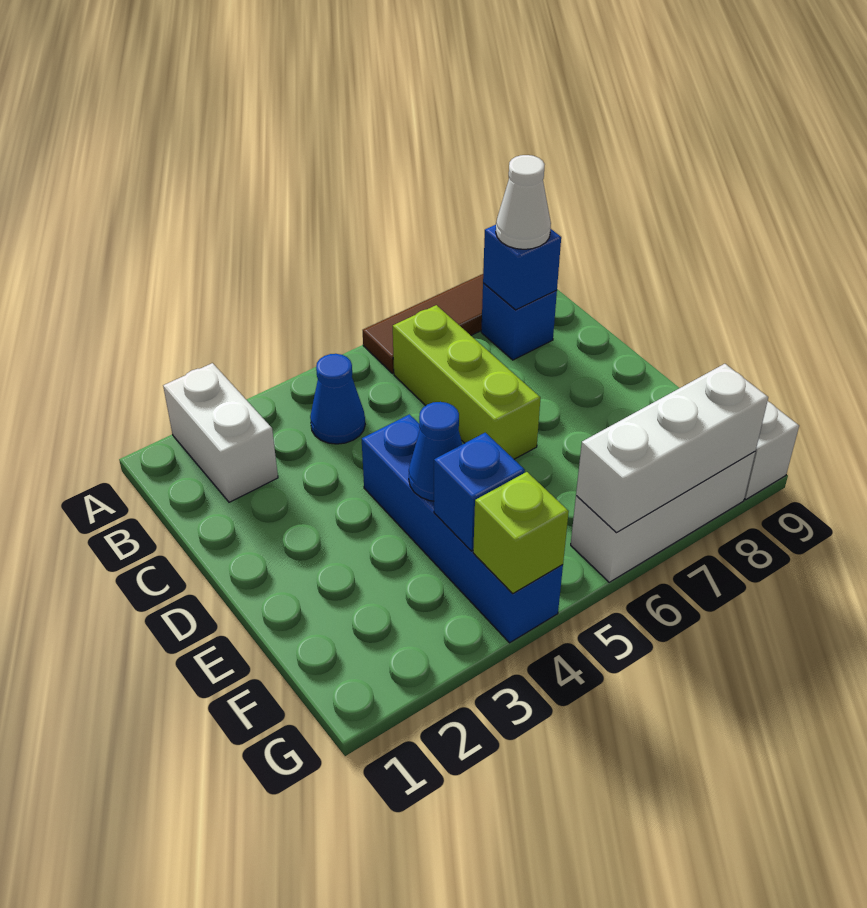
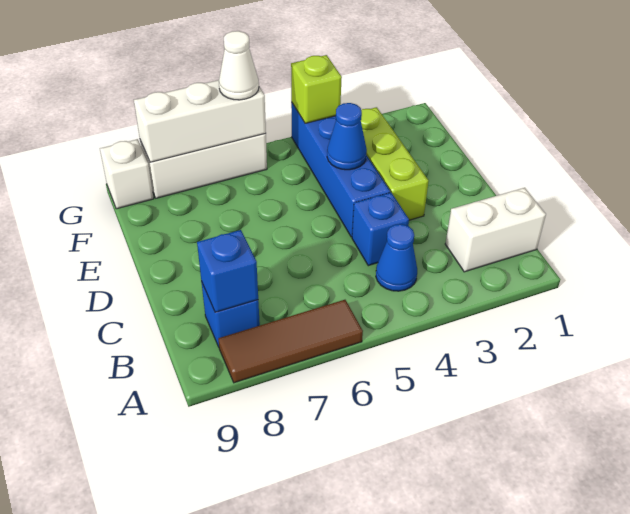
white brick A2:B2 level 1 -> white brick B1:B2 level 1
lime brick B6:D6 level 1 -> lime brick D3:F3 level 1
white cone B8 level 3 -> white cone G6 level 3
blue brick F4 level 2 -> blue brick C4 level 1

